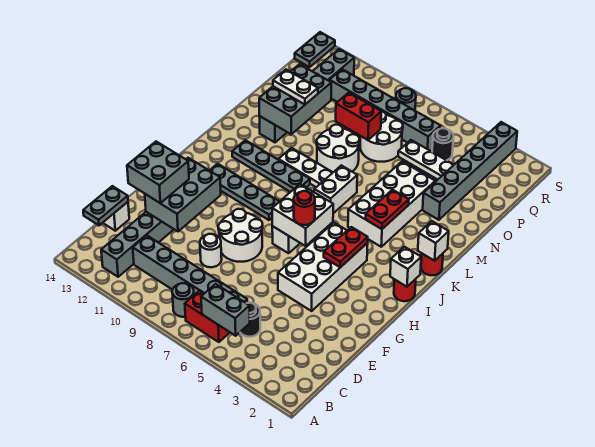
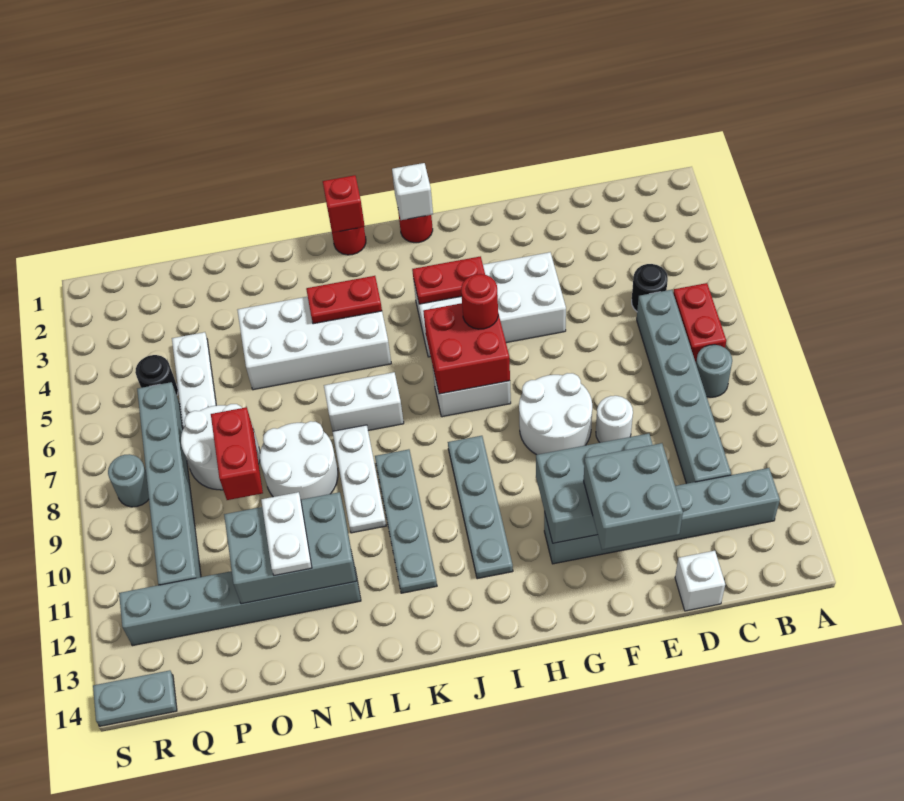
grey brick B5:B6 level 2 -> none
grey plate C14:D14 level 2 -> none
white brick H6:I7 level 2 -> red brick H6:I7 level 2
white brick K1 level 2 -> red brick K1 level 2
grey brick N3:S3 level 1 -> none

